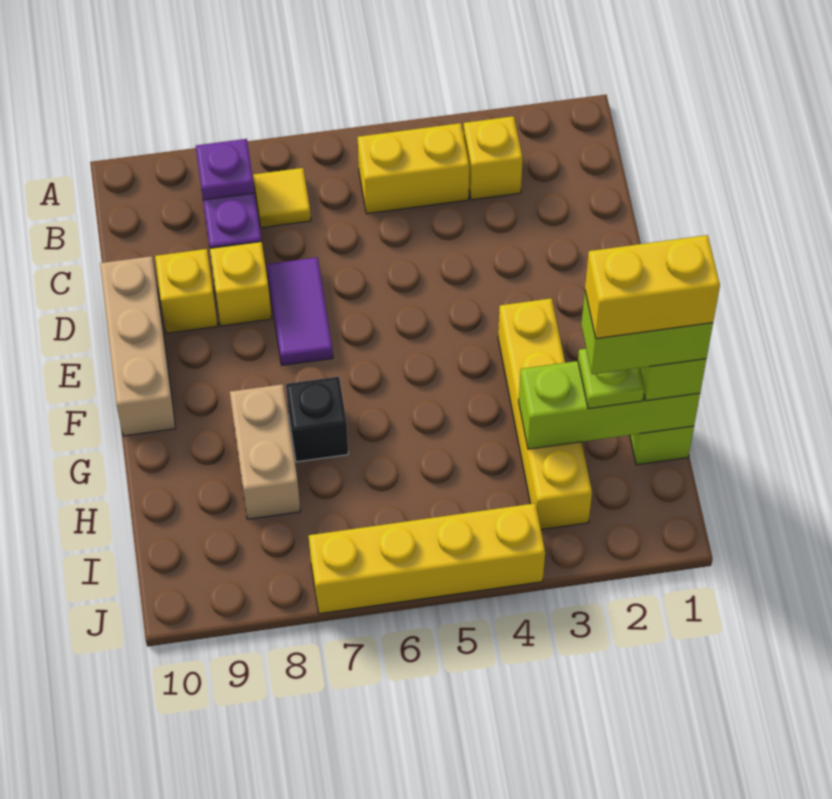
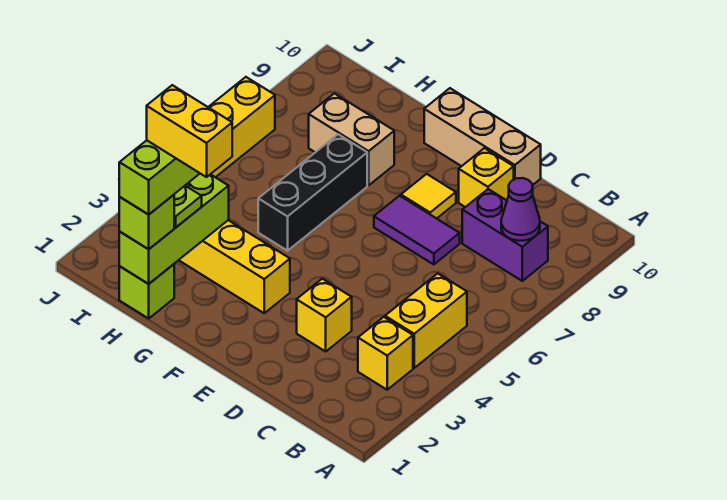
yellow tile B7 level 1 -> yellow tile E8 level 1
purple plate B8 level 2 -> purple cone B8 level 2
yellow brick D8 level 1 -> yellow brick D3 level 1
black brick G7 level 1 -> black brick G5:G7 level 1
yellow brick H1:H2 level 5 -> yellow brick G2:H2 level 5

